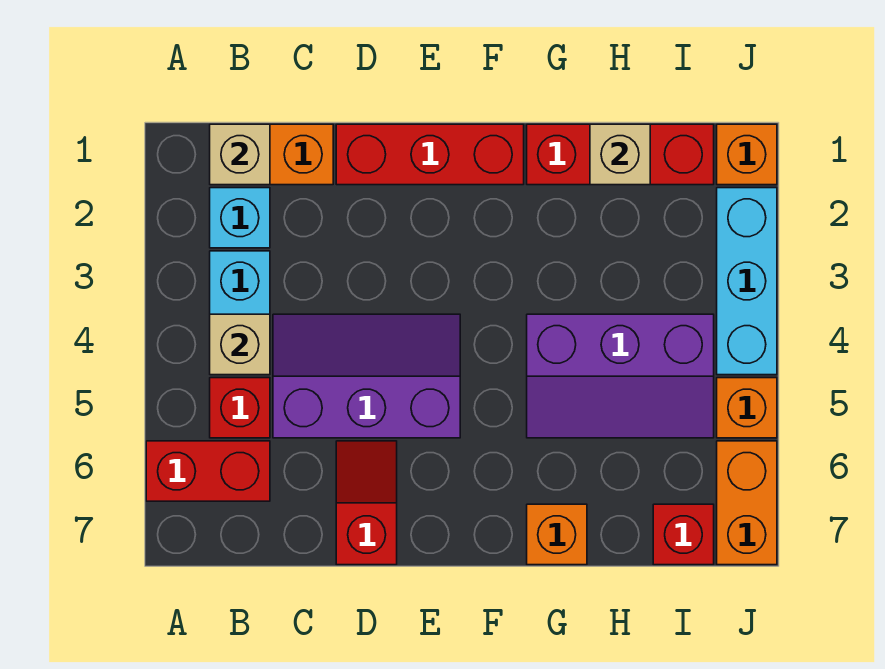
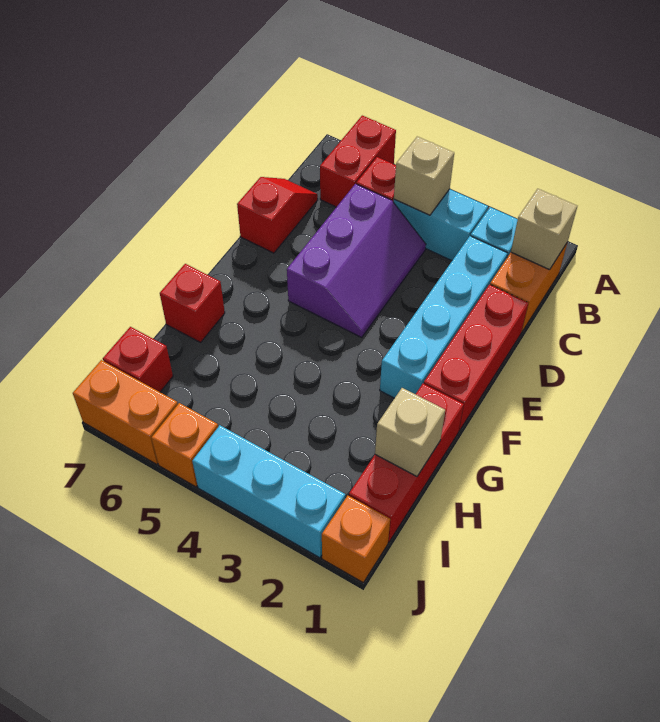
none -> cyan brick C2:F2 level 1
red slope D6:D7 level 1 top 7 -> red slope C7:D7 level 1 top D
purple slope G4:I5 level 1 top 4 -> none
orange brick G7 level 1 -> red brick G7 level 1

